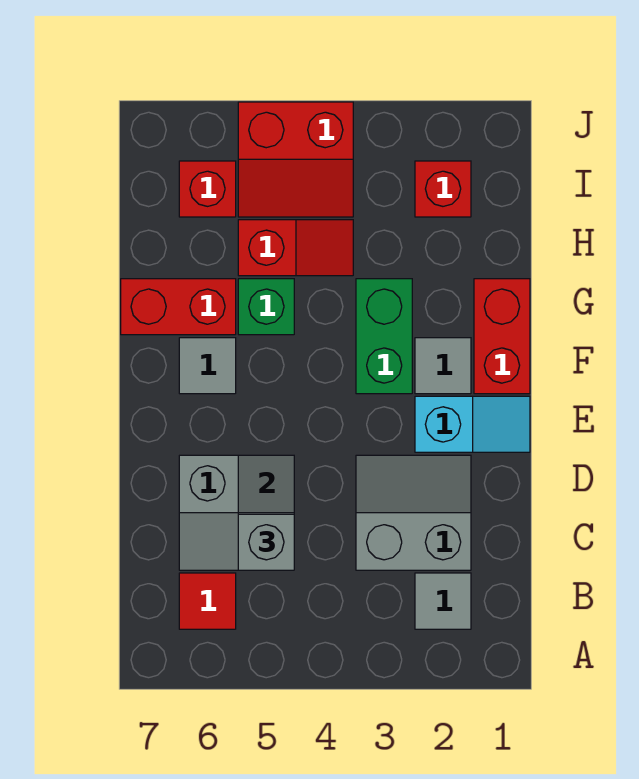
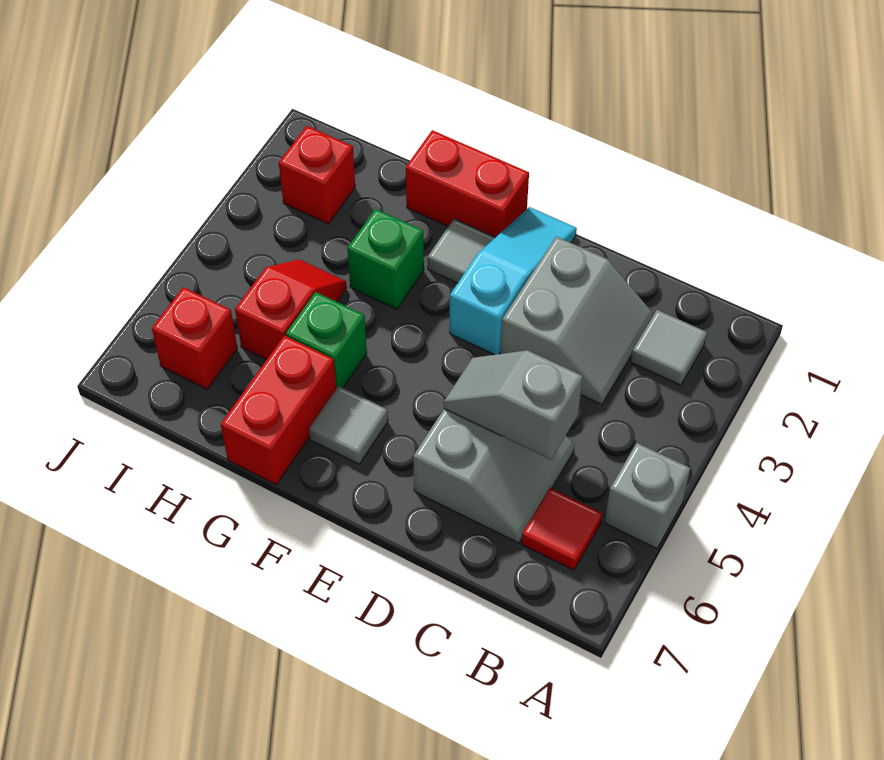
grey slope C2:D3 level 1 top C -> grey slope C2:D3 level 1 top D
grey brick C5 level 3 -> grey brick A5 level 1
cyan slope E1:E2 level 1 top 2 -> cyan slope E1:E3 level 1 top 3
green brick F3:G3 level 1 -> green brick G3 level 1
red slope I4:J5 level 1 top J -> none

